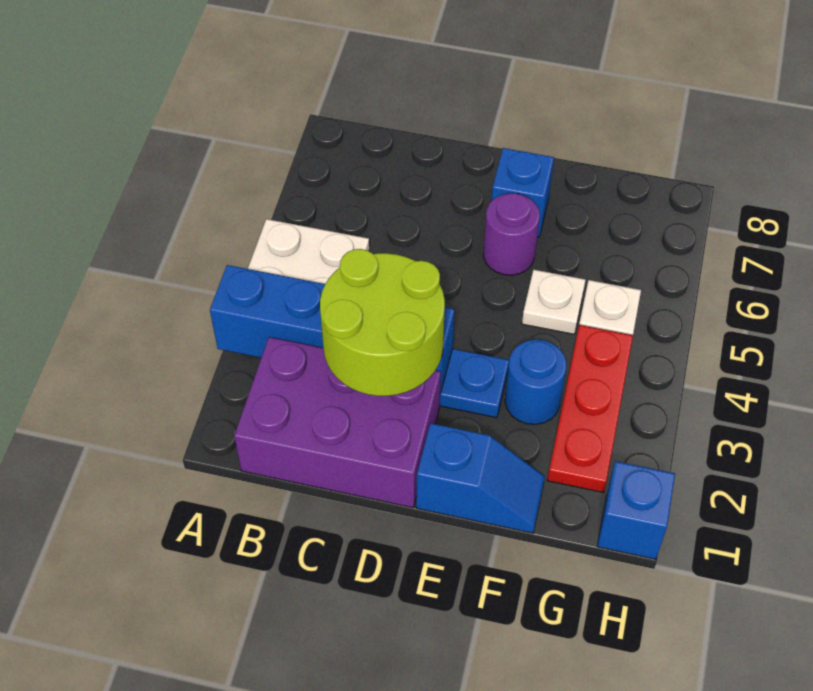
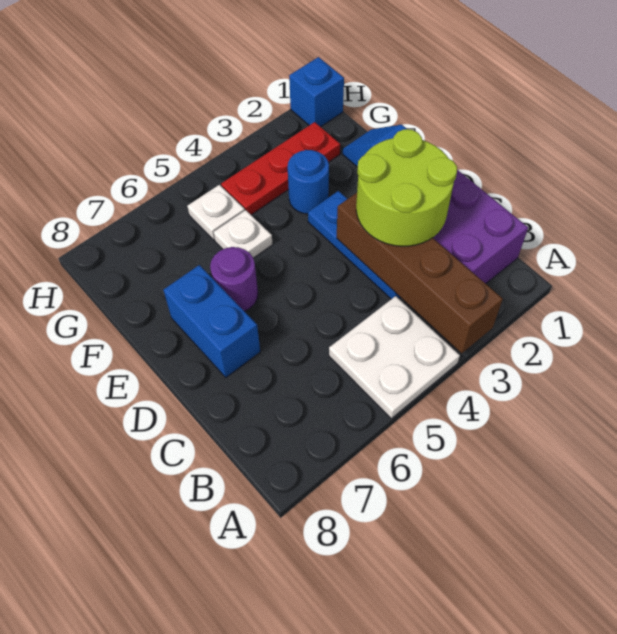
blue brick A3:D3 level 2 -> brown brick A3:D3 level 2
blue brick E7 level 1 -> blue brick D7:E7 level 1

